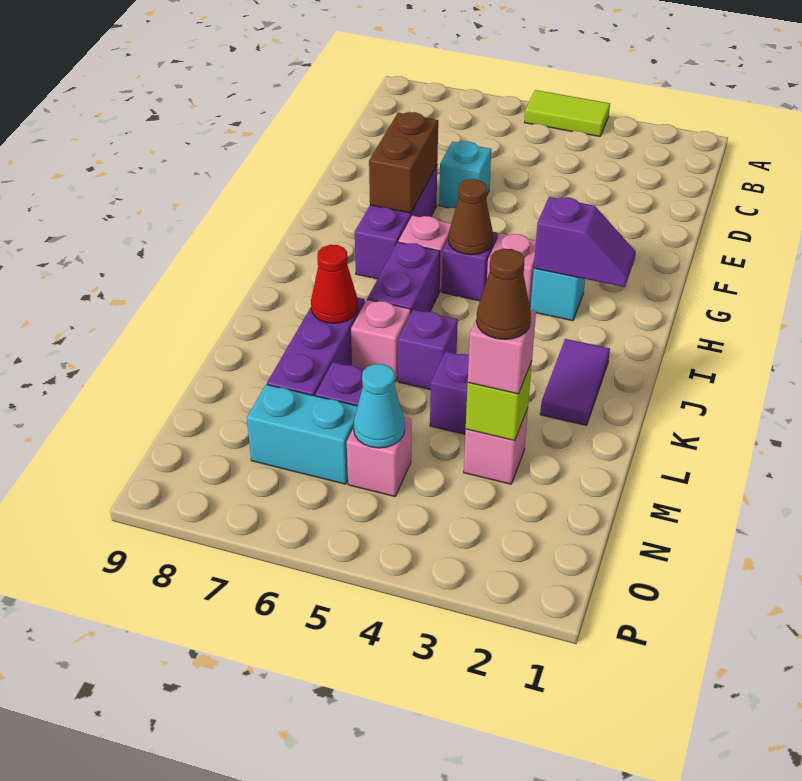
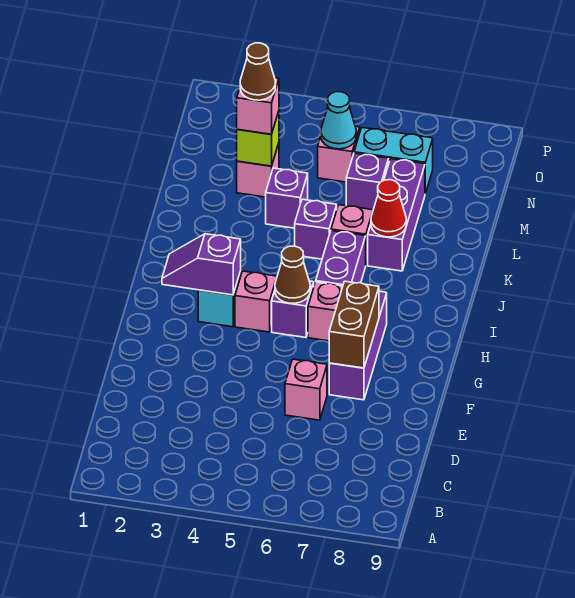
lime tile A4:A5 level 1 -> none
cyan brick E6 level 1 -> pink brick E6 level 1
purple tile J2:K2 level 1 -> none

